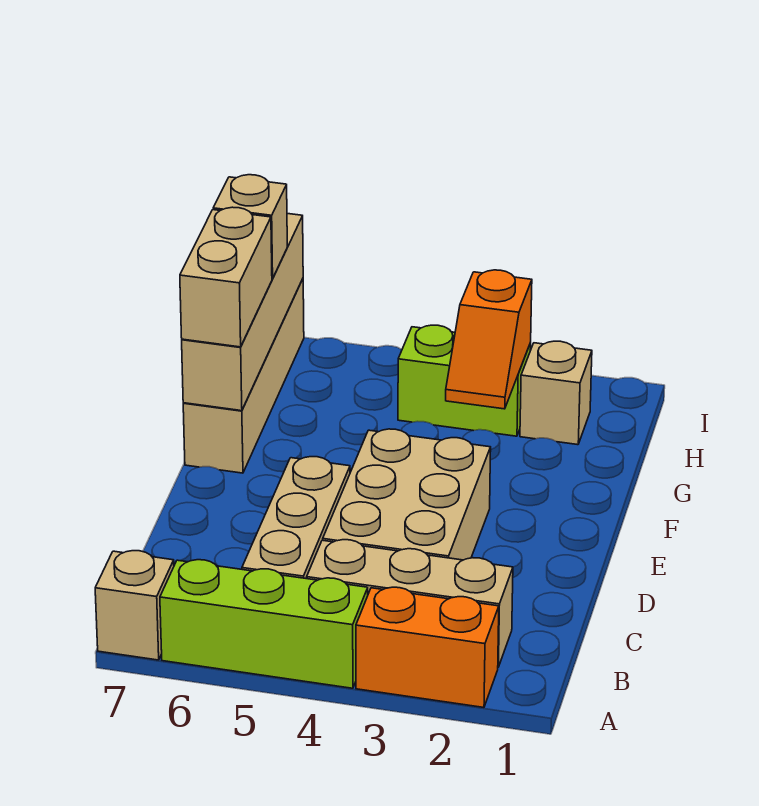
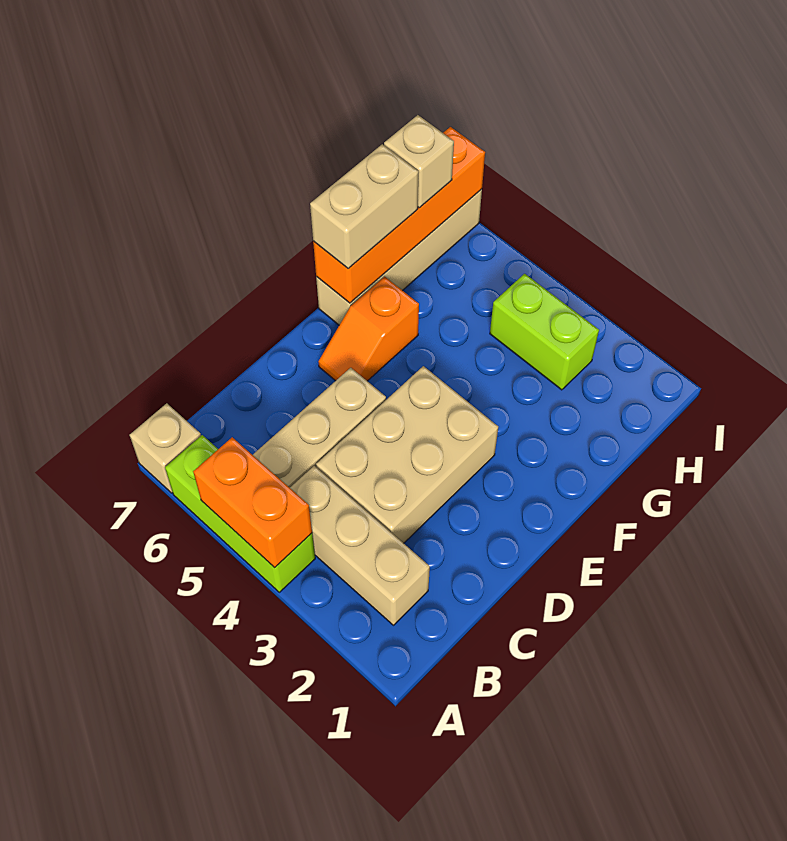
orange brick A2:A3 level 1 -> orange brick A4:A5 level 2
tan brick F7:I7 level 2 -> orange brick F7:I7 level 2
orange slope G3:H3 level 2 top H -> orange slope E6:F6 level 1 top F
tan brick H2 level 1 -> none

